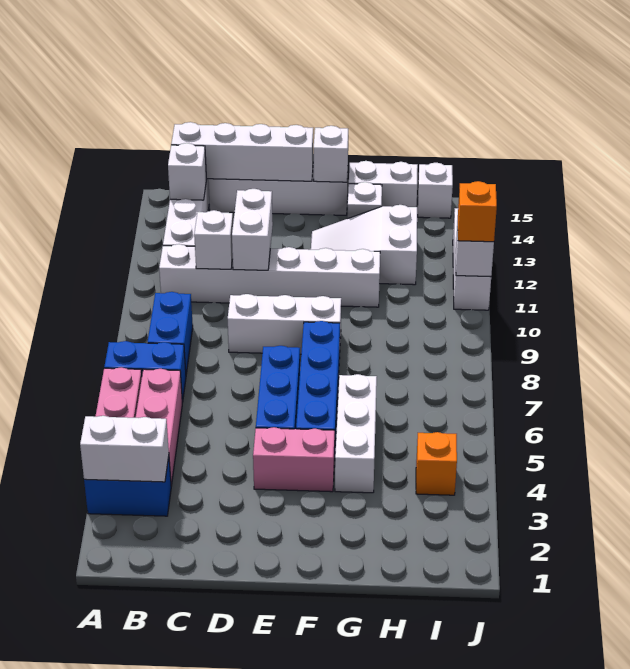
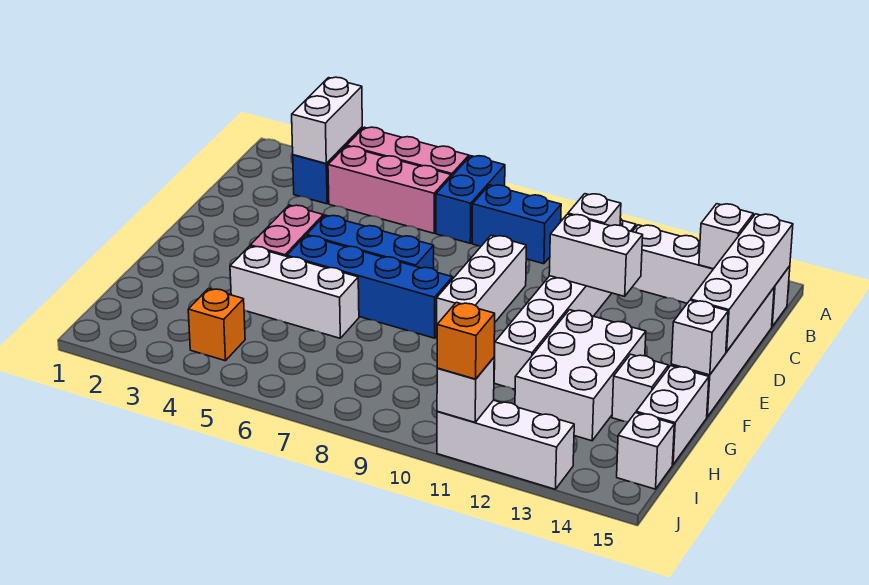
white slope F12:H13 level 1 top H -> white brick F12:H13 level 1

